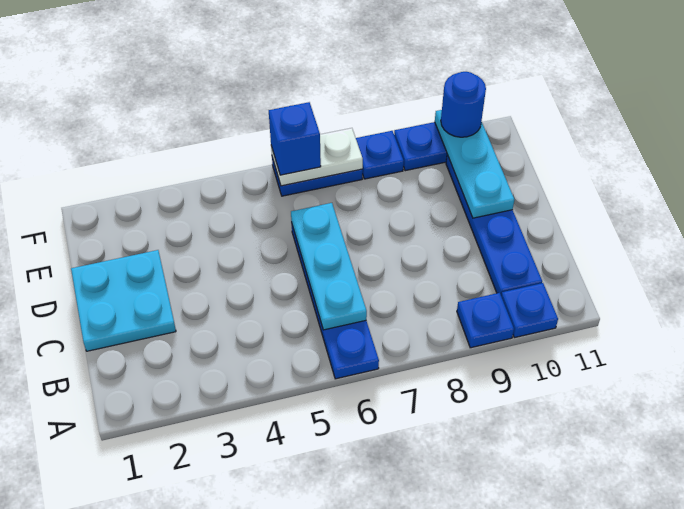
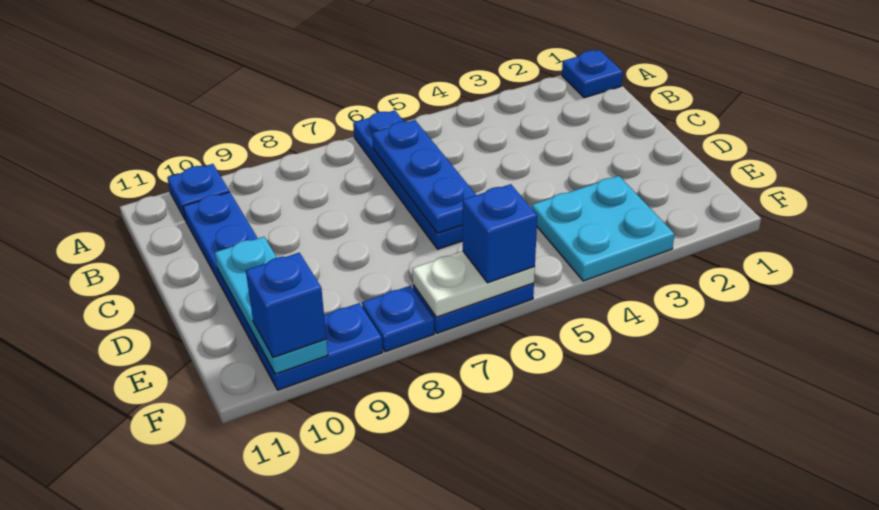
blue plate A9 level 1 -> blue plate A1 level 1
cyan plate B6:D6 level 2 -> blue plate B6:D6 level 2
cyan plate C1:D2 level 1 -> cyan plate E3:F4 level 1
blue round brick F10 level 3 -> blue brick F10 level 3

